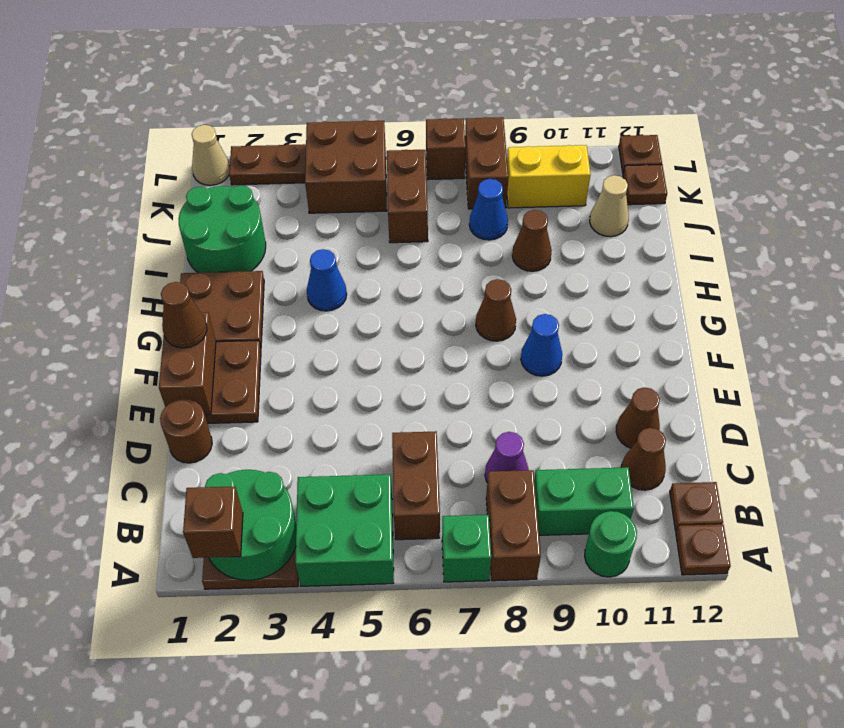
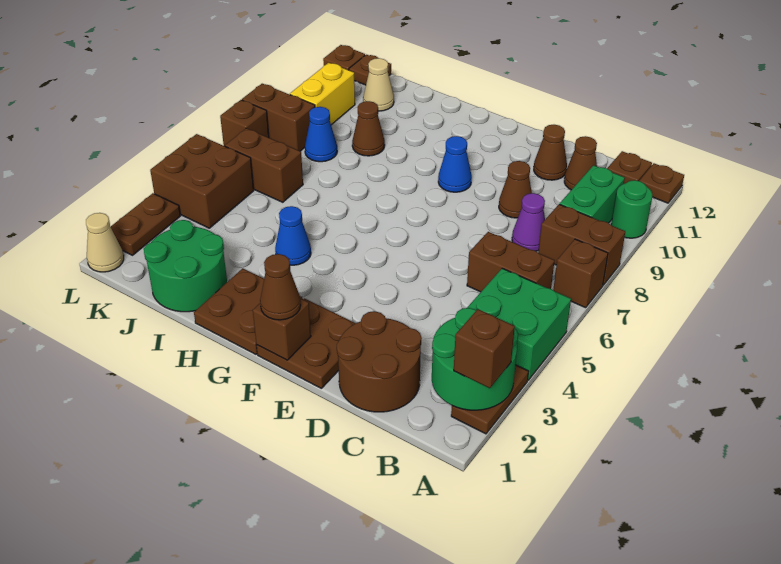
green brick A7 level 1 -> brown brick A7 level 1
brown round brick D1 level 1 -> brown round brick C1:D2 level 1
brown brick E1:F1 level 2 -> brown brick F1 level 2
brown cone G8 level 1 -> brown cone D9 level 1

